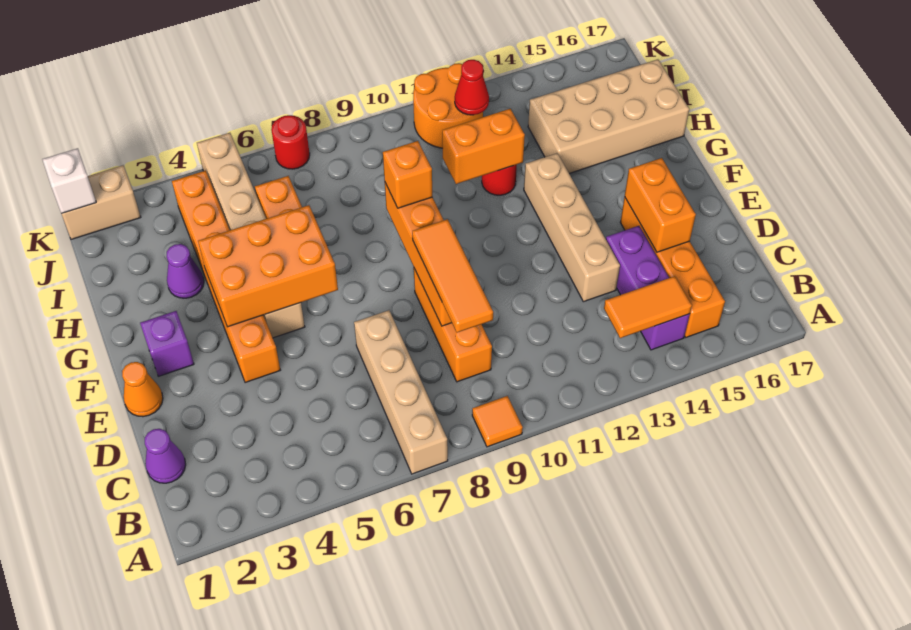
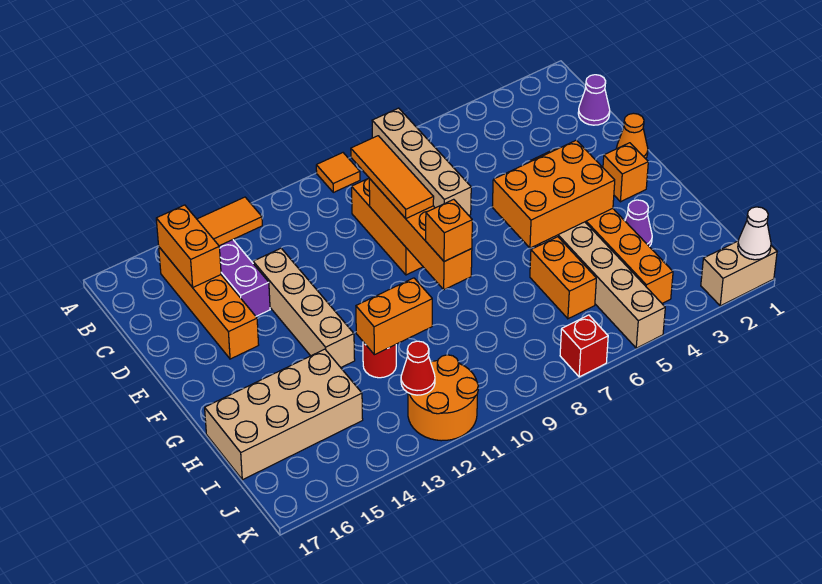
orange brick D15:E15 level 2 -> orange brick B15:C15 level 2
purple brick F2 level 1 -> orange brick F2 level 1
white brick K1 level 2 -> white cone K1 level 2
red round brick K7 level 1 -> red brick K7 level 1

